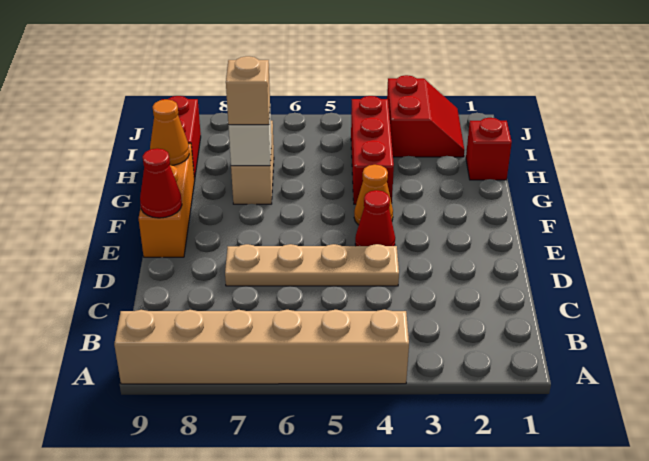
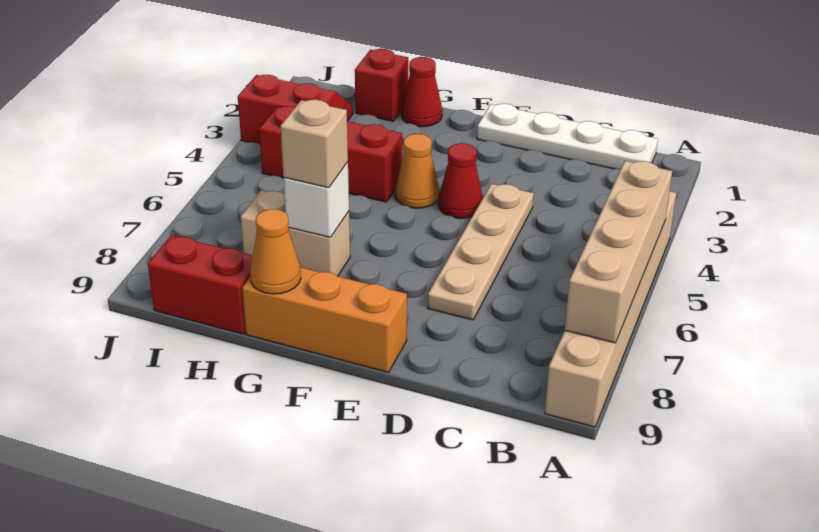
none -> tan brick A5:A8 level 2
none -> white plate B1:E1 level 1
red cone E9 level 2 -> red cone G1 level 1

